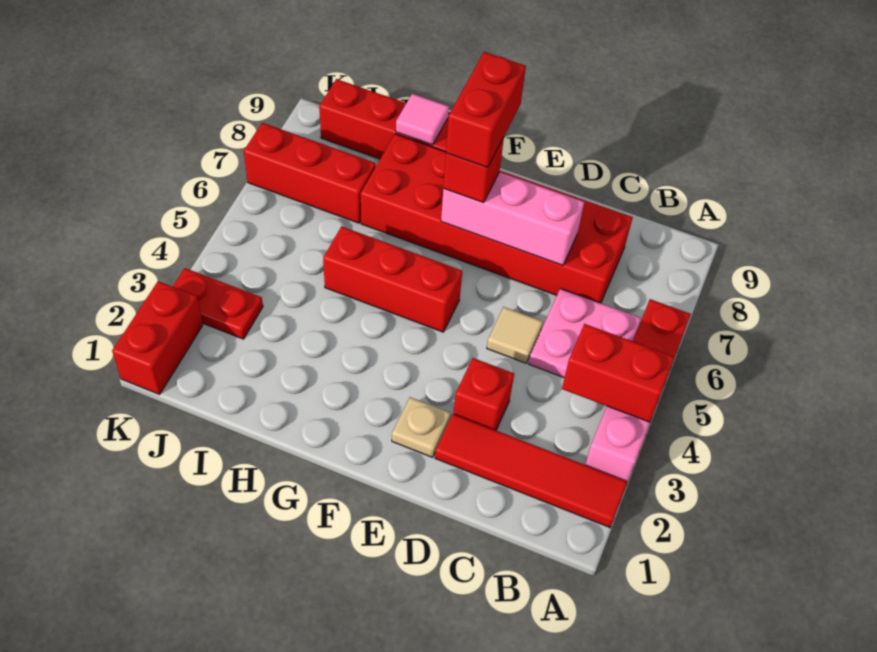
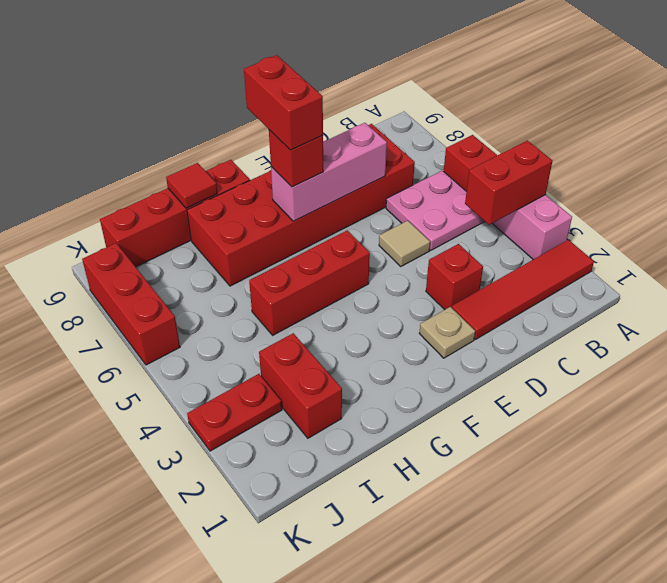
pink tile H9 level 2 -> red tile H9 level 2
red brick I7:K7 level 1 -> red brick K6:K8 level 1
red brick K1:K2 level 1 -> red brick I2:I3 level 1

